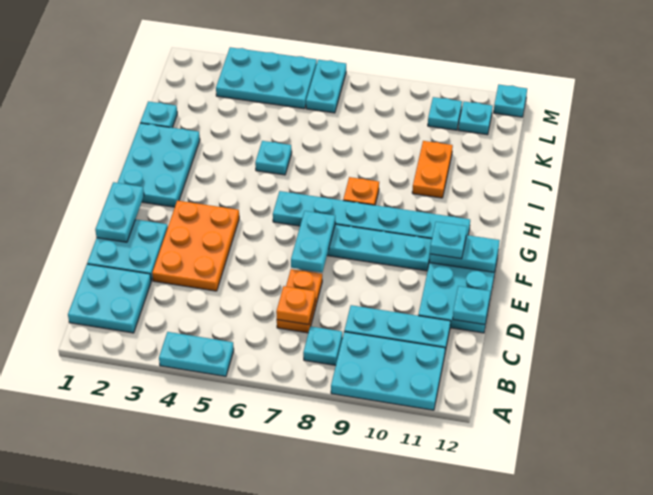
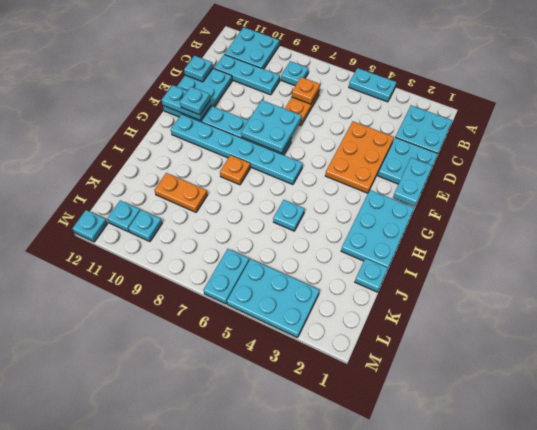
cyan plate A9:B11 level 1 -> cyan plate A10:B11 level 1
cyan plate E7:F7 level 2 -> cyan plate E7:F8 level 2
orange plate I10:J10 level 1 -> orange plate J9:J10 level 1

